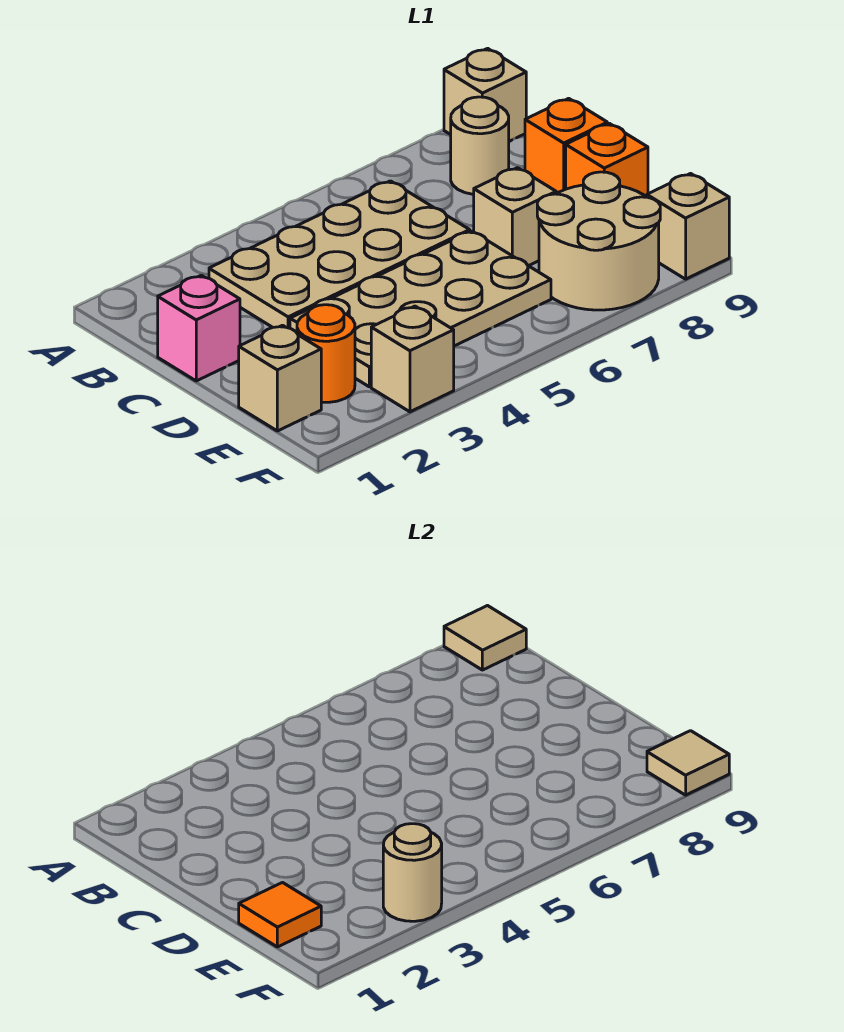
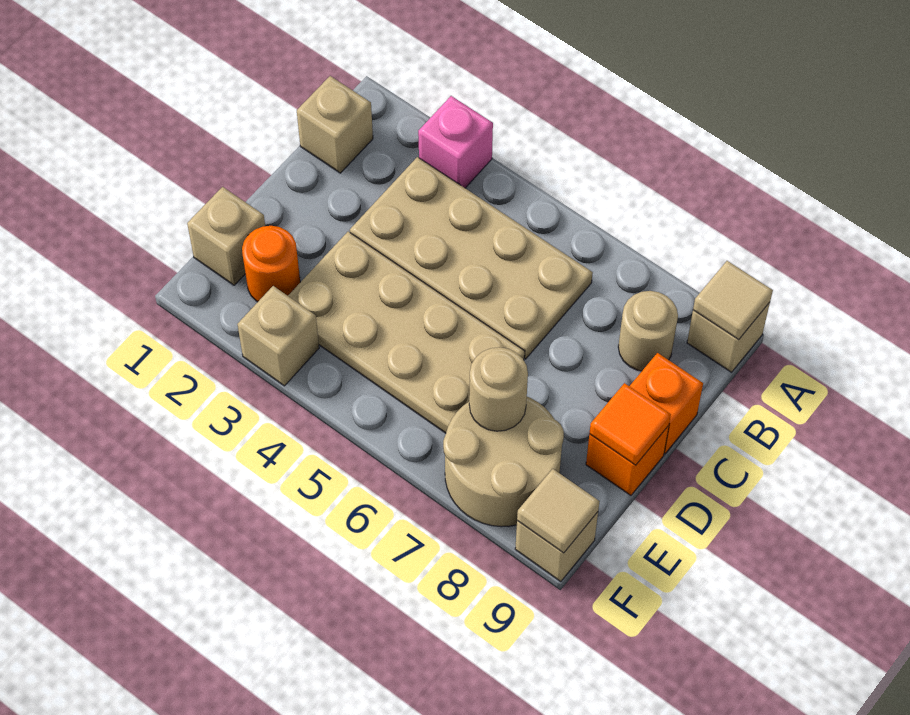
pink brick C1 level 1 -> pink brick A3 level 1
tan brick D7 level 1 -> tan brick B1 level 1
orange tile E1 level 2 -> orange tile D9 level 2
tan round brick F3 level 2 -> tan round brick E7 level 2

